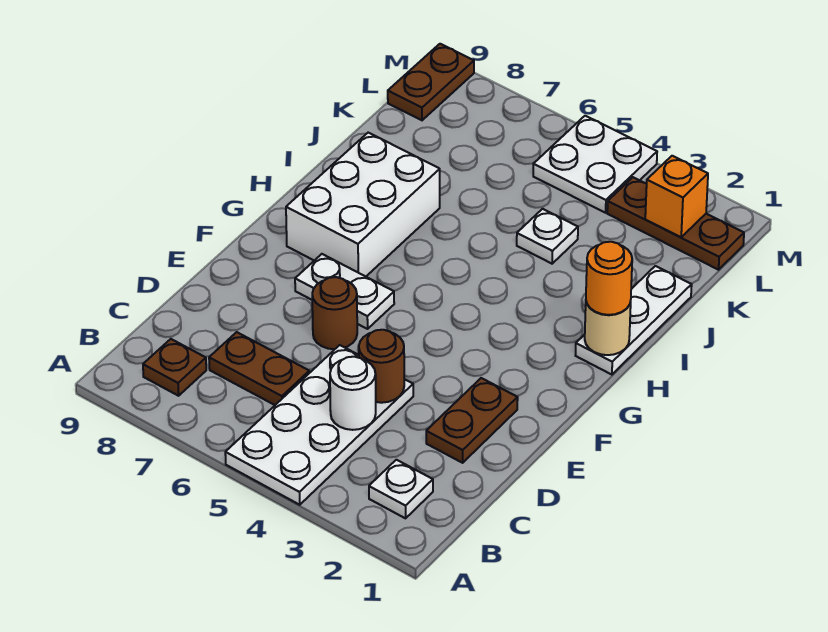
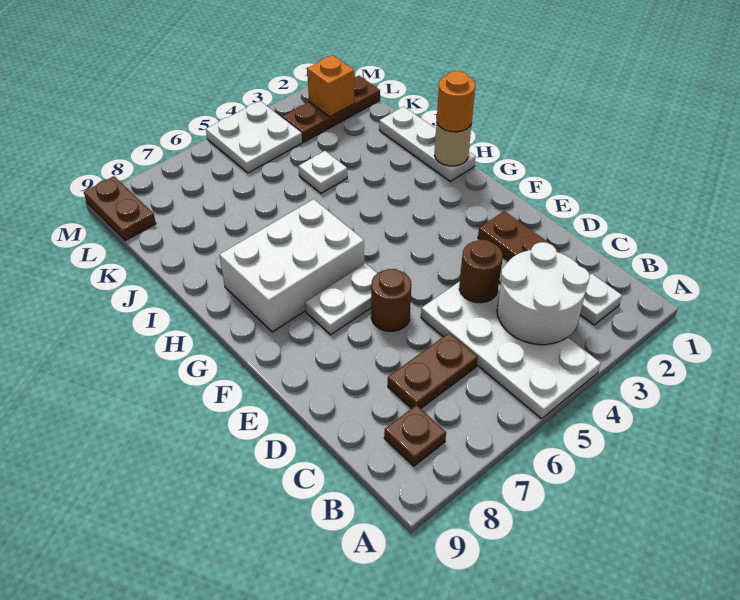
white round brick C4 level 2 -> white round brick B3:C4 level 2
white brick G7:I8 level 1 -> white brick G6:H8 level 1

